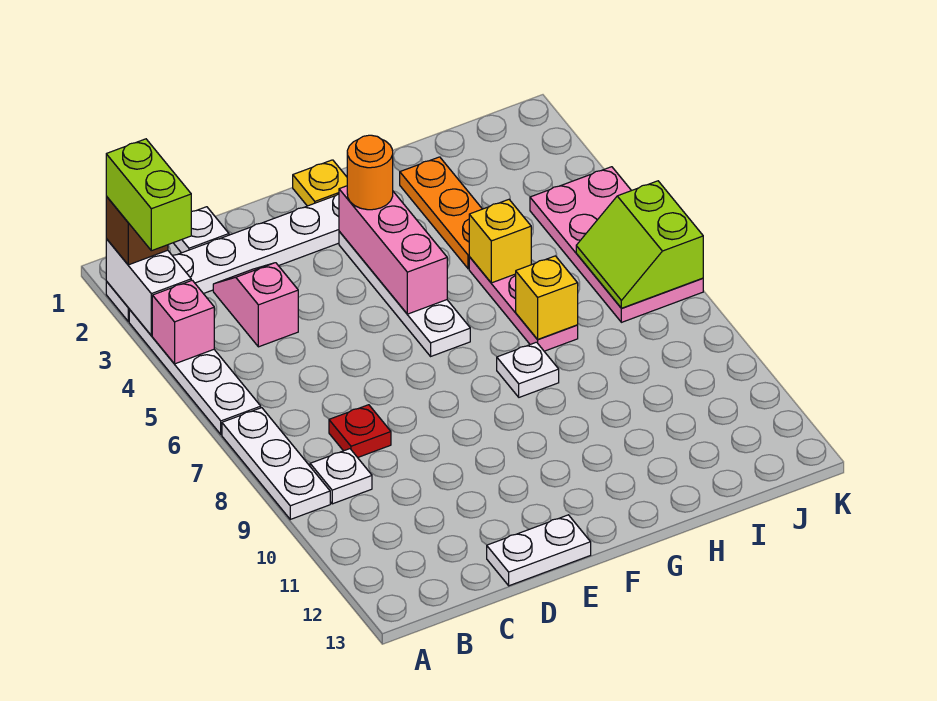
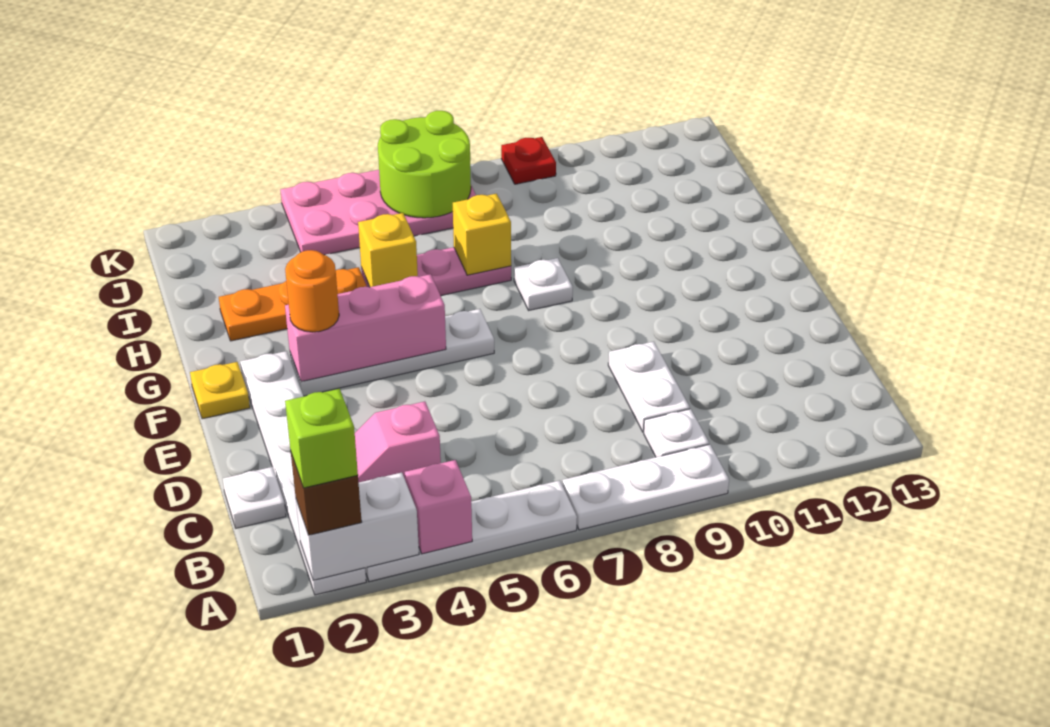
lime brick A2:A3 level 4 -> lime brick A2 level 4
red plate C8 level 1 -> red plate K9 level 1
white plate D13:E13 level 1 -> white plate C9:D9 level 1
lime slope J6:K7 level 2 top K -> lime round brick J6:K7 level 2

